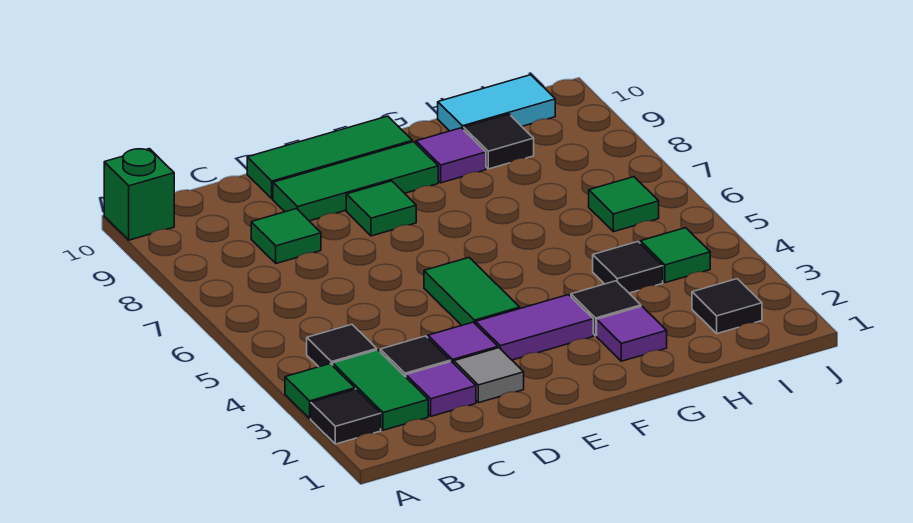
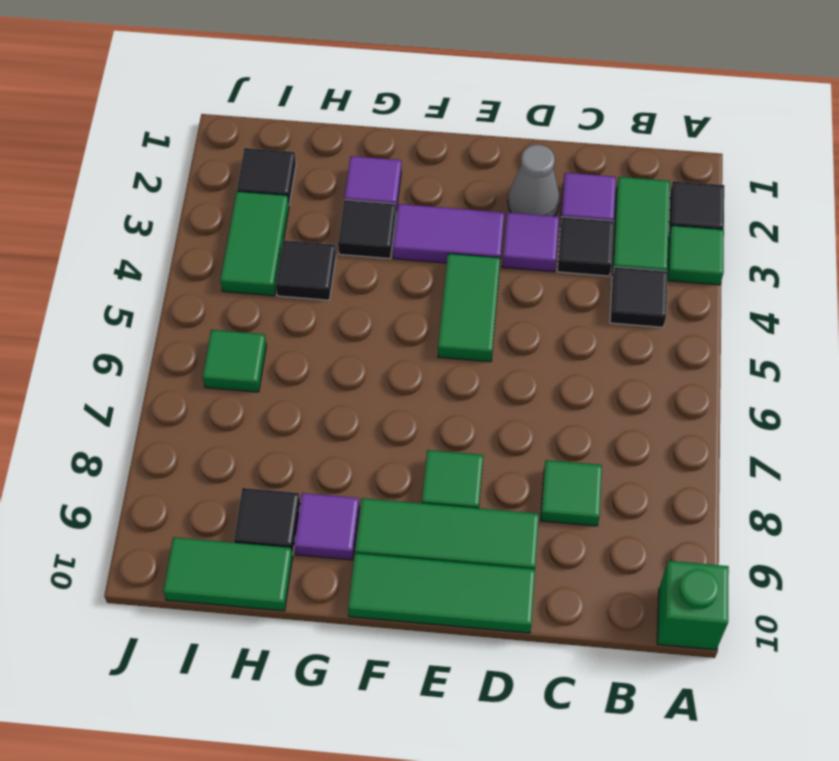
grey tile D2 level 1 -> grey cone D2 level 1
cyan tile H10:I10 level 1 -> green tile H10:I10 level 1
green tile I4 level 1 -> green tile I3:I4 level 1

